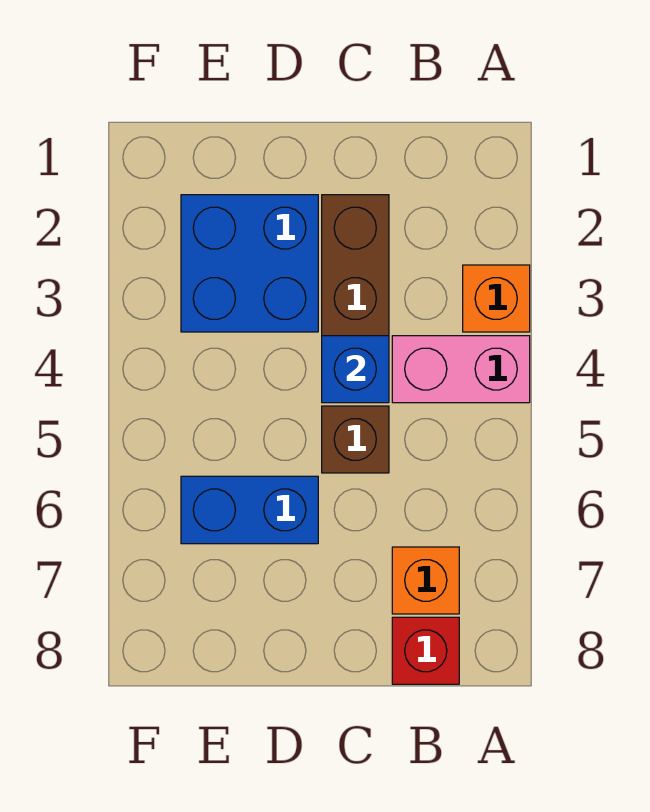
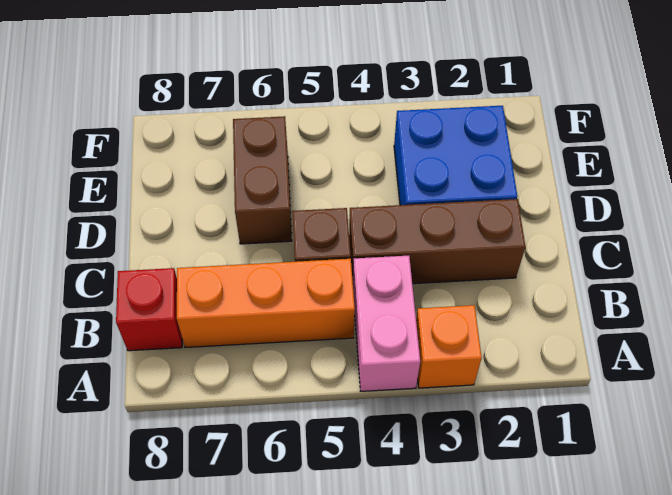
orange brick B7 level 1 -> orange brick B5:B7 level 1
blue brick C4 level 2 -> none
blue brick D6:E6 level 1 -> brown brick D6:E6 level 1

